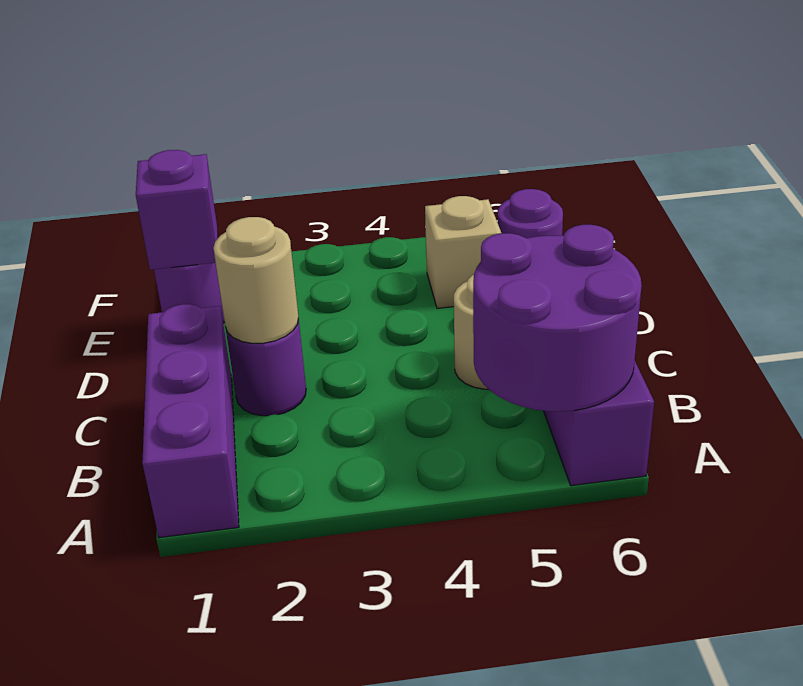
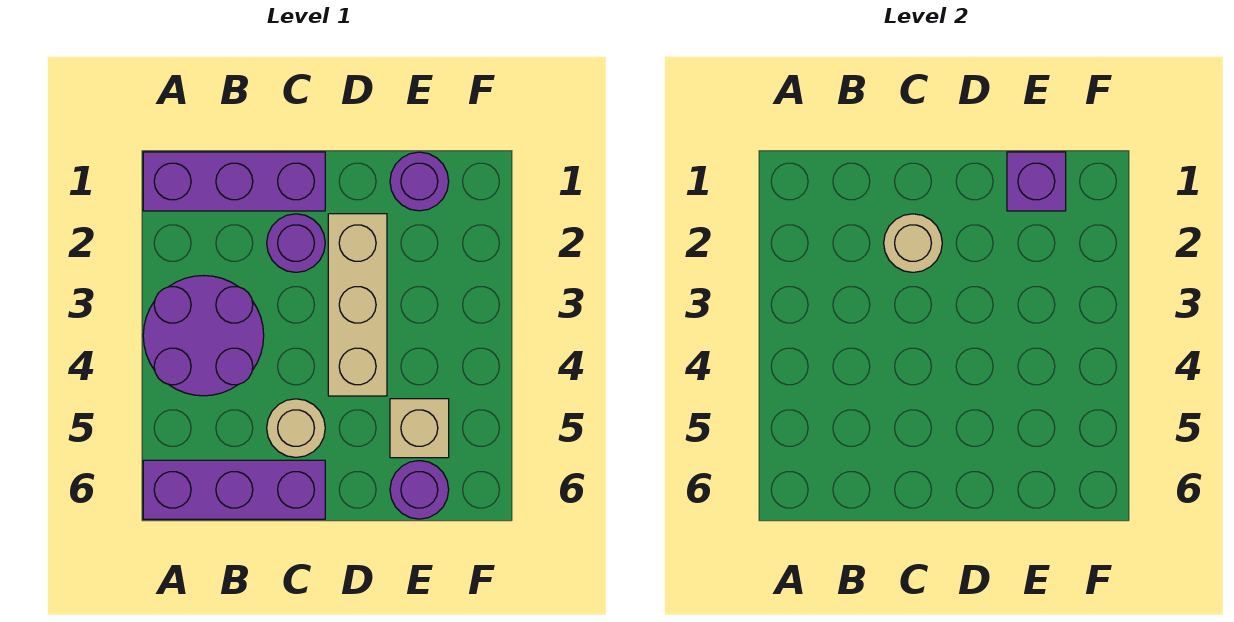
purple round brick A5:B6 level 2 -> purple round brick A3:B4 level 1
none -> tan brick D2:D4 level 1

